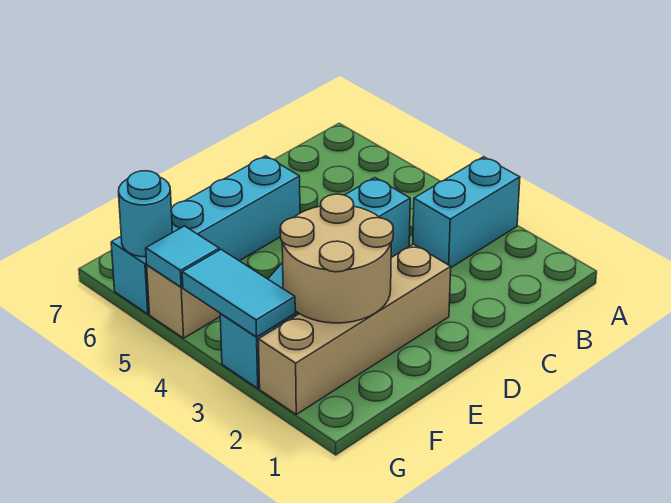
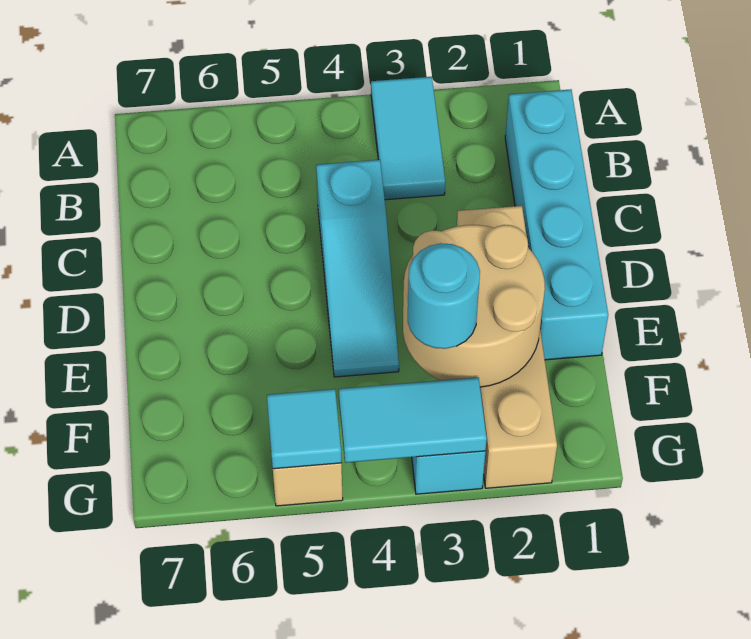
cyan brick A3:B3 level 1 -> cyan tile A3:B3 level 1
cyan brick D6:G6 level 1 -> cyan brick B1:E1 level 1
cyan round brick G6 level 2 -> cyan round brick F3 level 3

